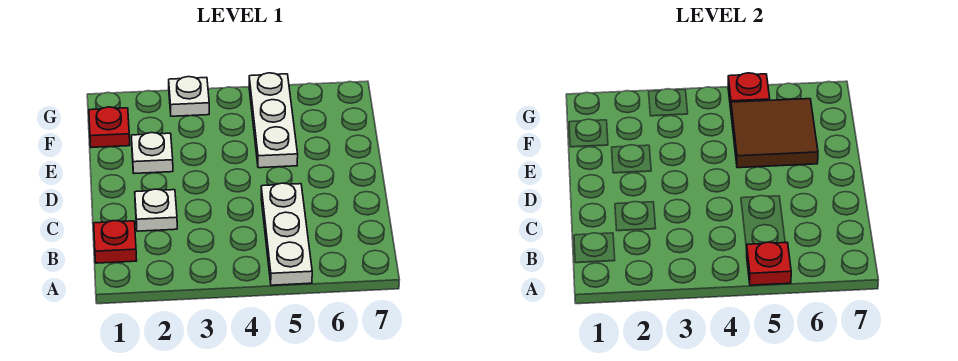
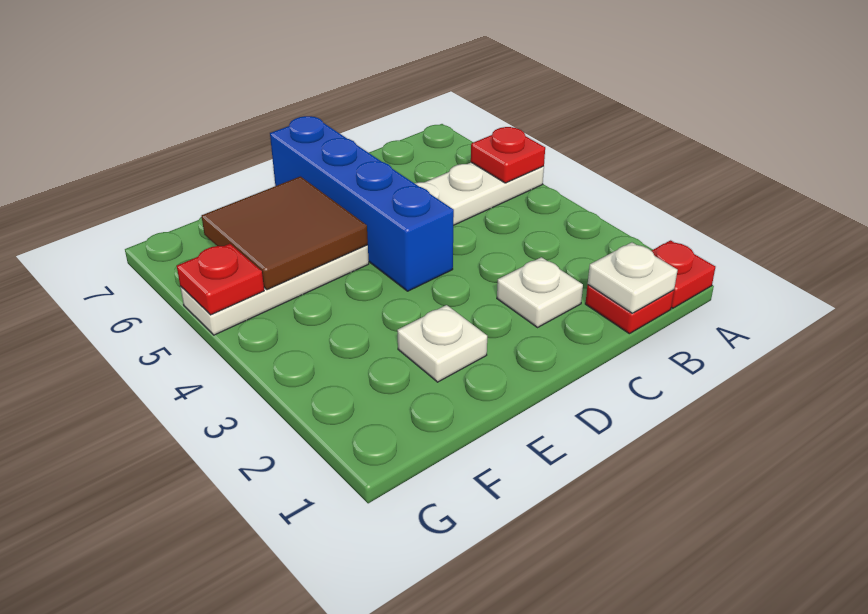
none -> blue brick D4:D7 level 1
red plate F1 level 1 -> red plate A1 level 1
white plate G3 level 1 -> white plate B1 level 2

